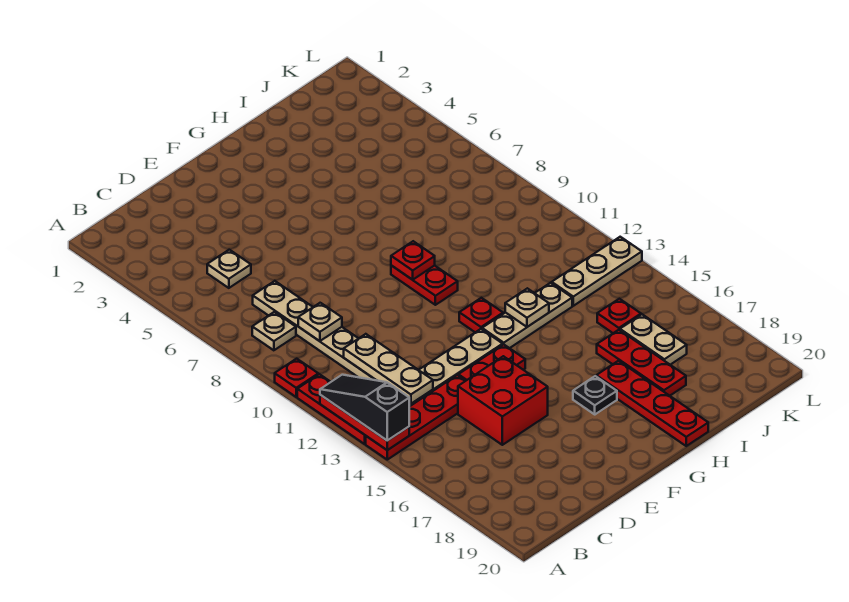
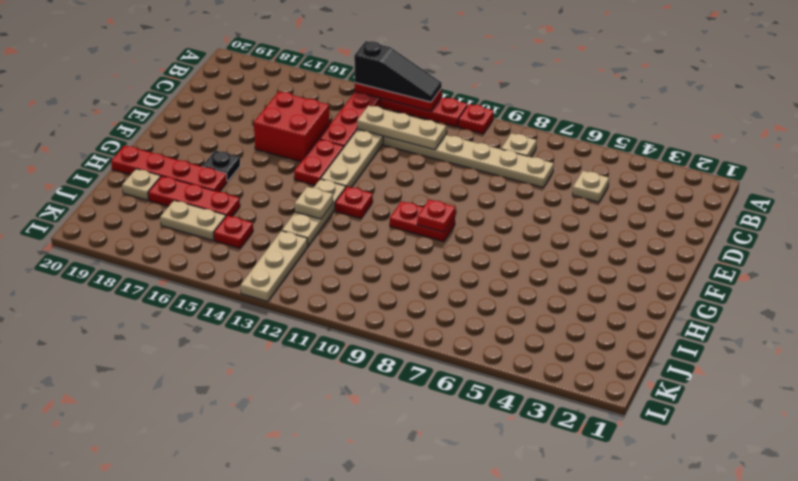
tan plate C9 level 2 -> tan plate I19 level 1

